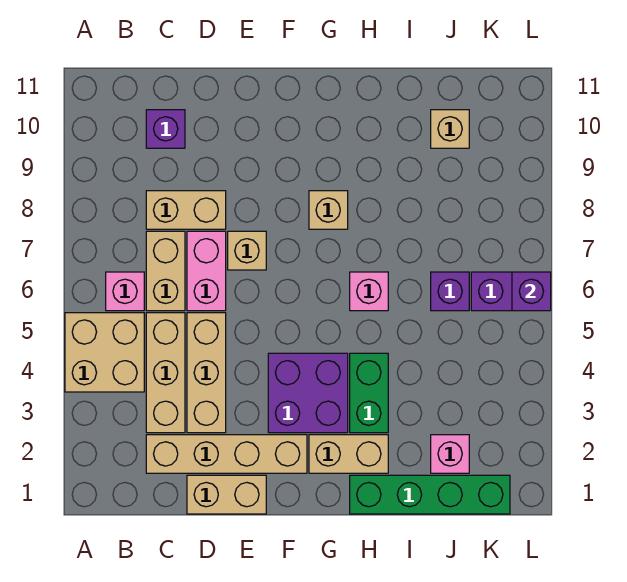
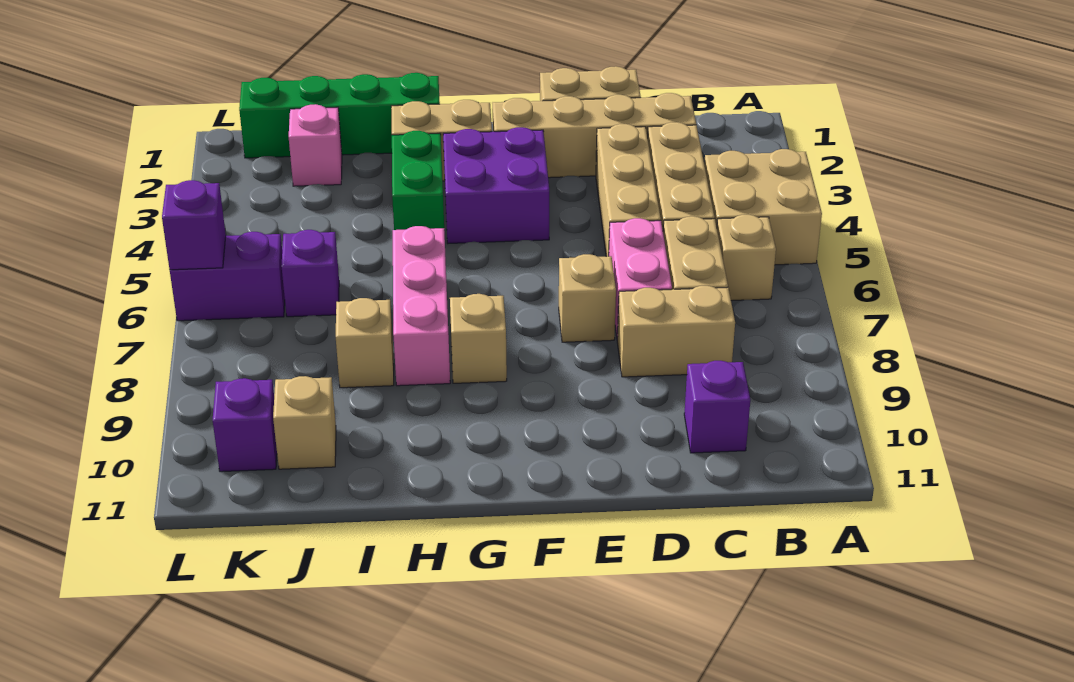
pink brick B6 level 1 -> tan brick B6 level 1
pink brick H6 level 1 -> pink brick H6:H8 level 1
none -> tan brick I8 level 1
none -> purple brick K10 level 1

